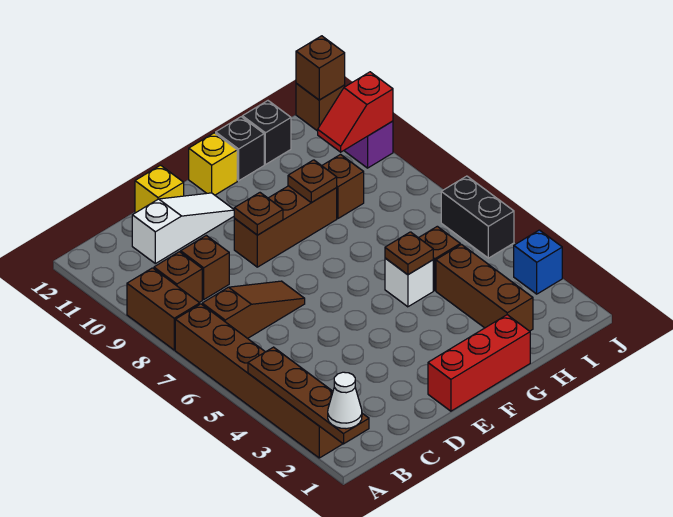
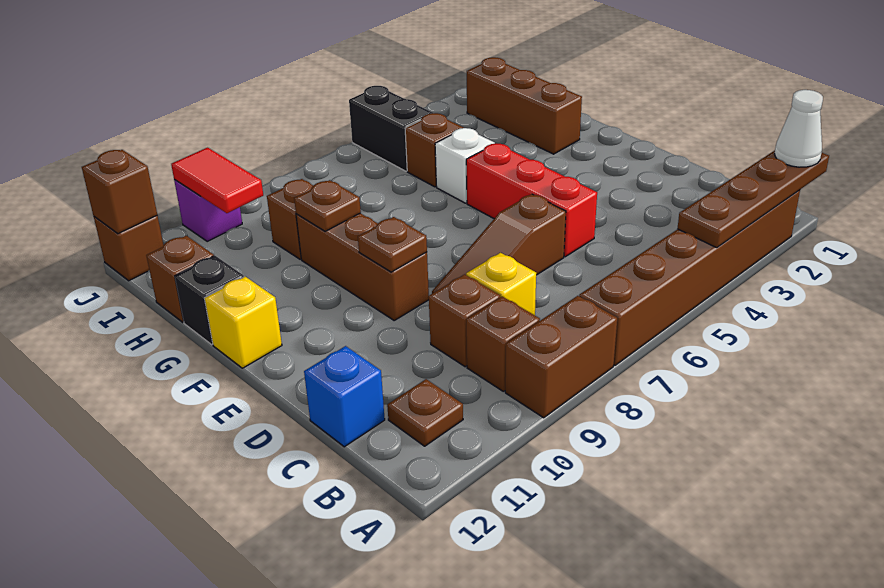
brown slope B7:D7 level 1 top B -> brown slope D6:D8 level 1 top 6
white slope C11:E11 level 1 top C -> none
yellow brick D12 level 1 -> yellow brick C8 level 1
red brick E1:G1 level 1 -> red brick D5:F5 level 1
brown plate G5 level 2 -> brown plate B11 level 1
brown brick H2:H4 level 1 -> brown brick G2:I2 level 1
black brick H12 level 1 -> brown brick H12 level 1
red slope I10:J10 level 2 top J -> red tile I10:J10 level 2
blue brick J3 level 1 -> blue brick C12 level 1
black brick J5:J6 level 1 -> black brick I5:J5 level 1

